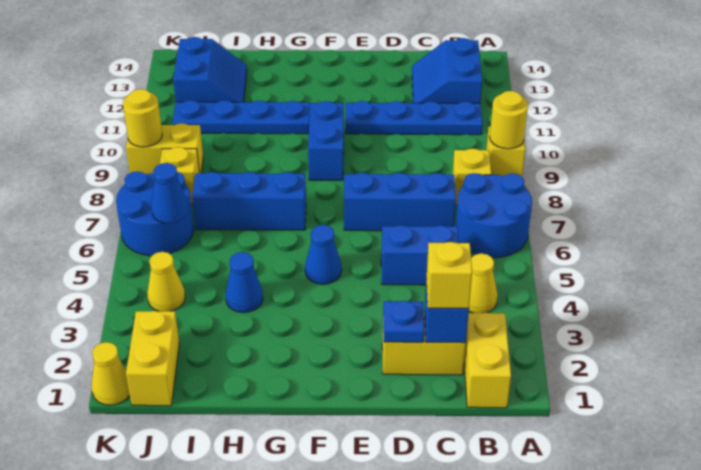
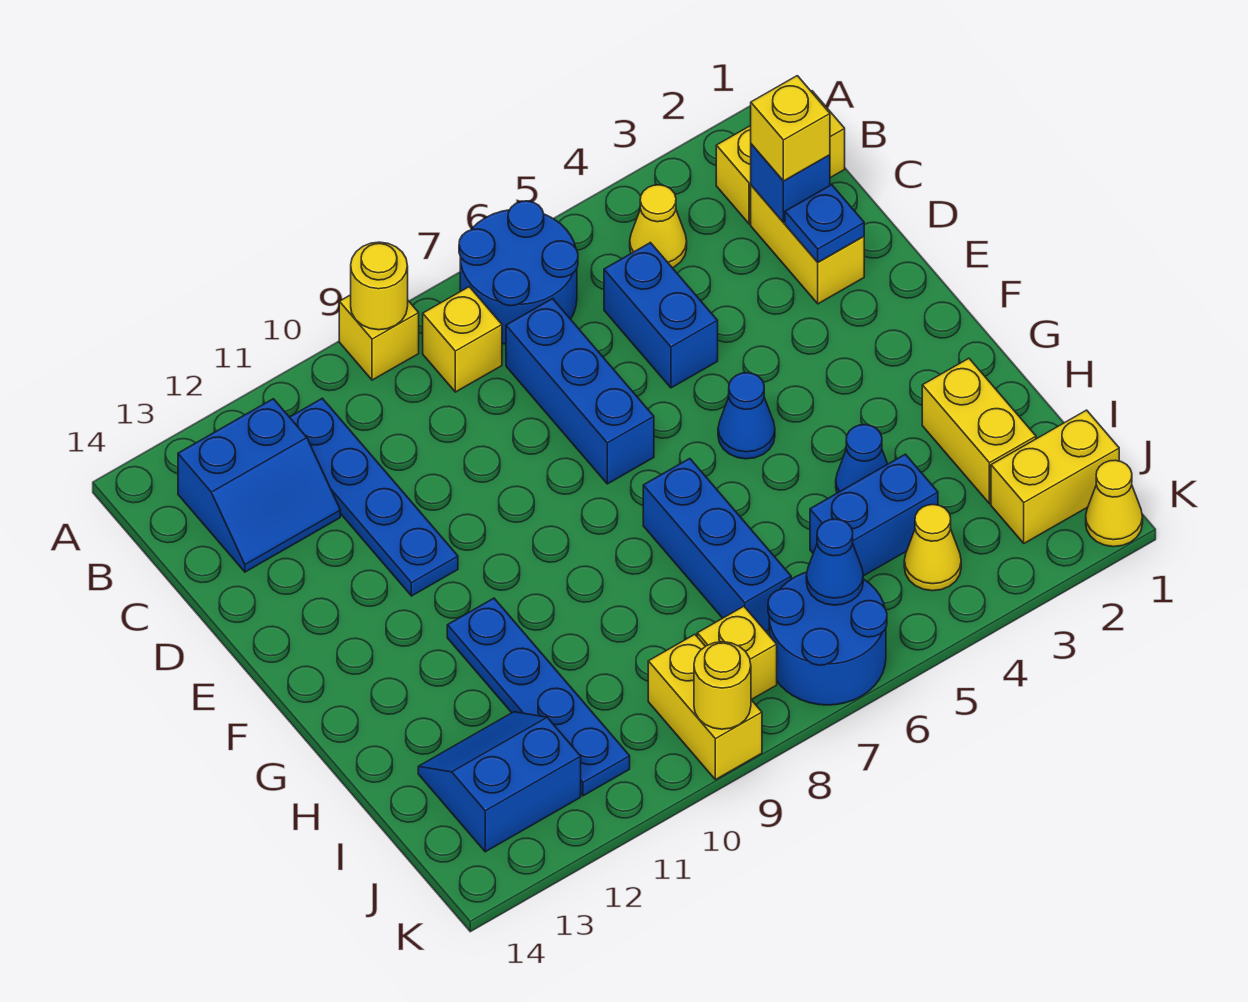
blue brick F9:F10 level 1 -> blue brick I4:I5 level 1
none -> yellow brick H2:I2 level 1

